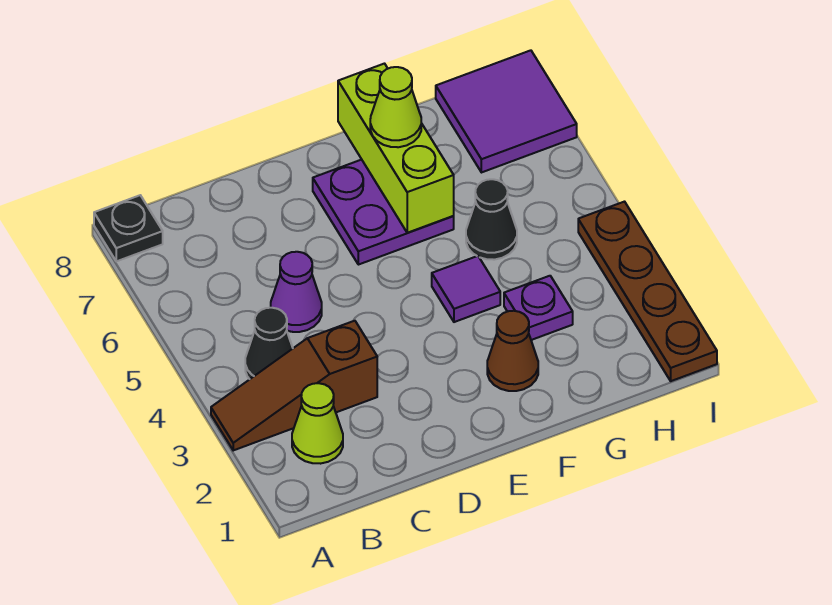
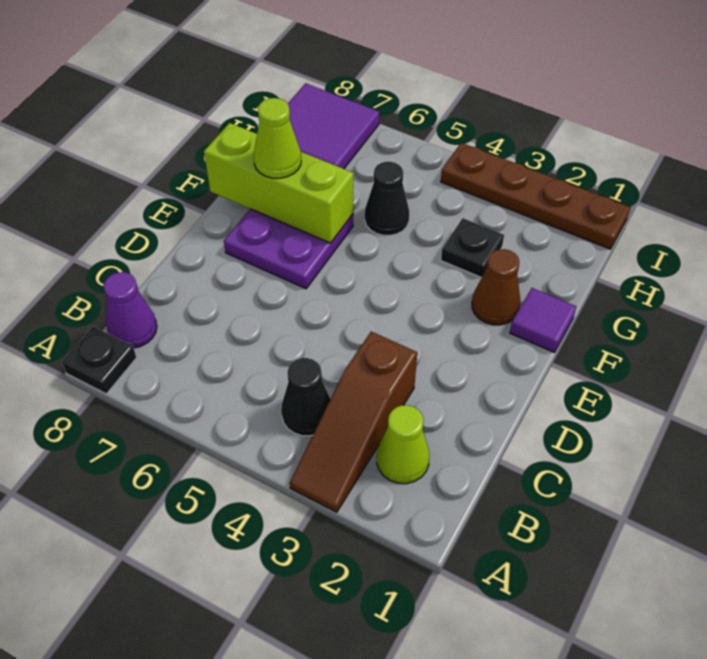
purple cone C5 level 1 -> purple cone B8 level 1
purple tile F4 level 1 -> purple tile F1 level 1
purple plate G3 level 1 -> black plate G3 level 1

